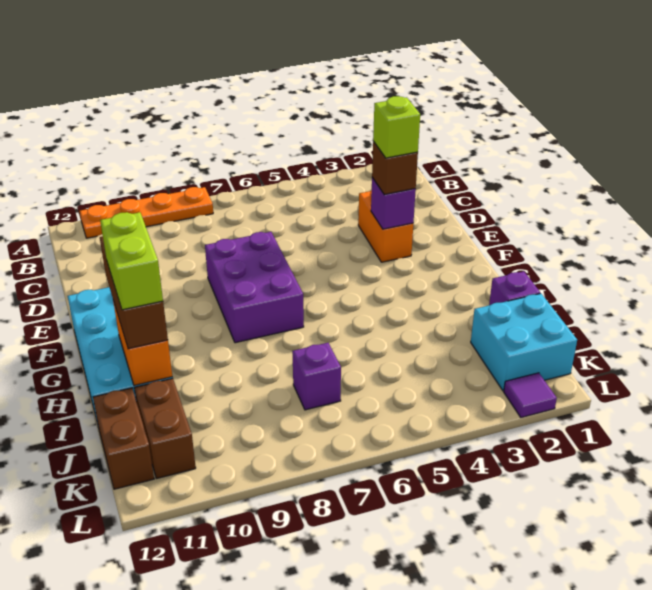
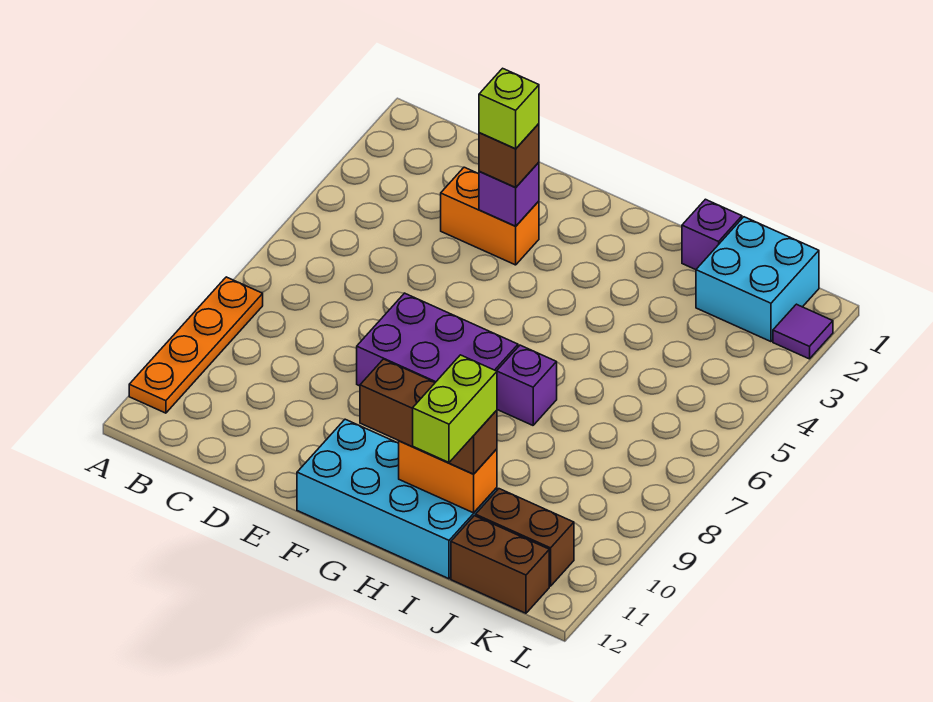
lime brick H11:I11 level 4 -> lime brick I11:I12 level 4
purple brick J7 level 1 -> purple brick H7 level 1

